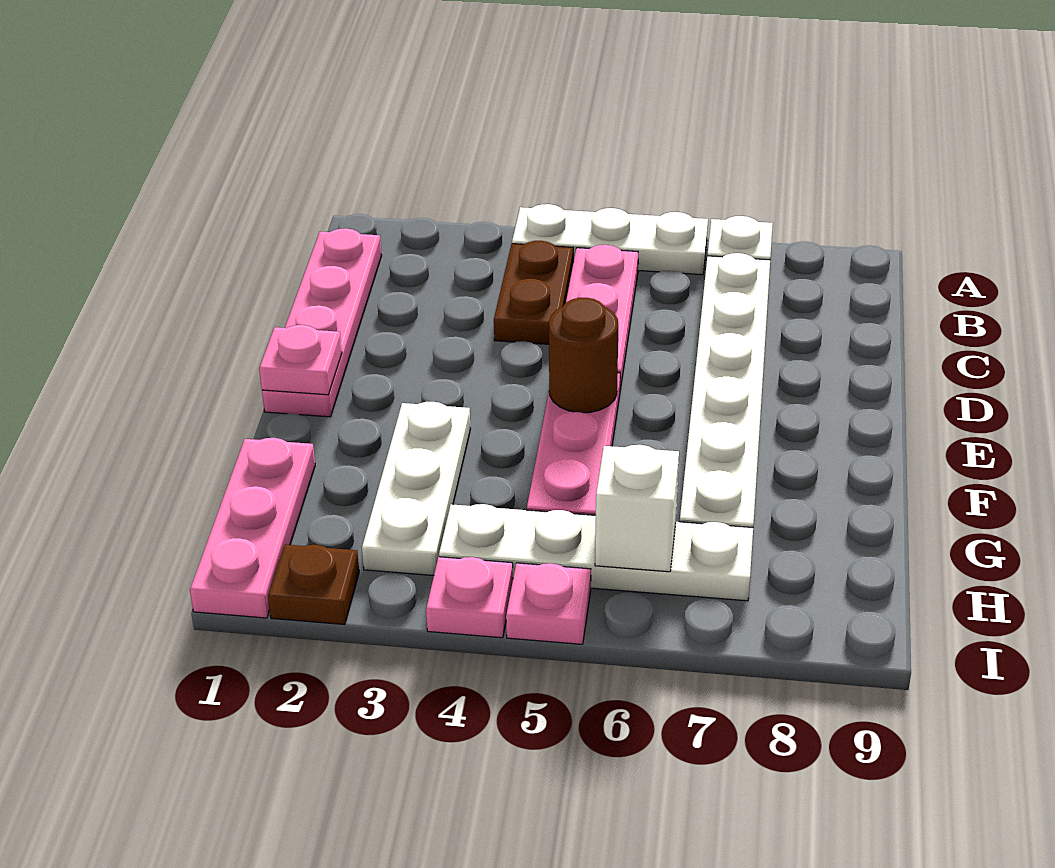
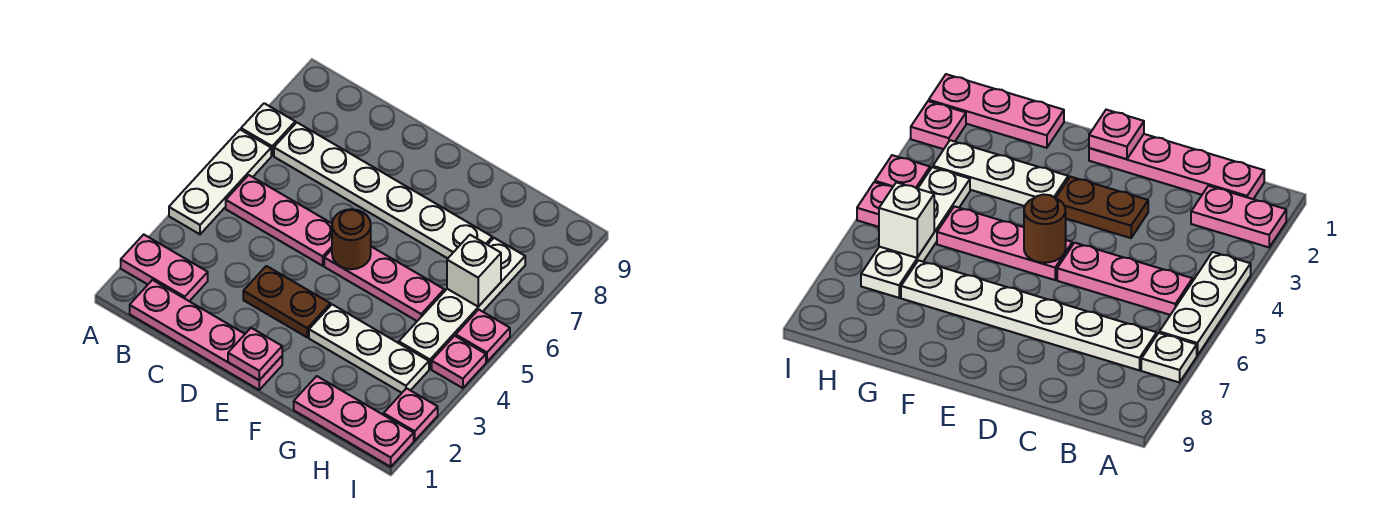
none -> pink plate A2:B2 level 1
brown plate B4:C4 level 1 -> brown plate D3:E3 level 1
brown plate I2 level 1 -> pink plate I2 level 1

